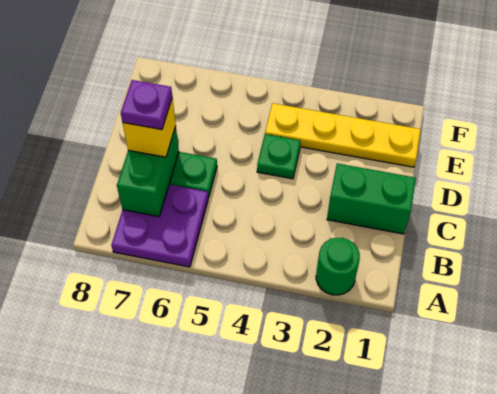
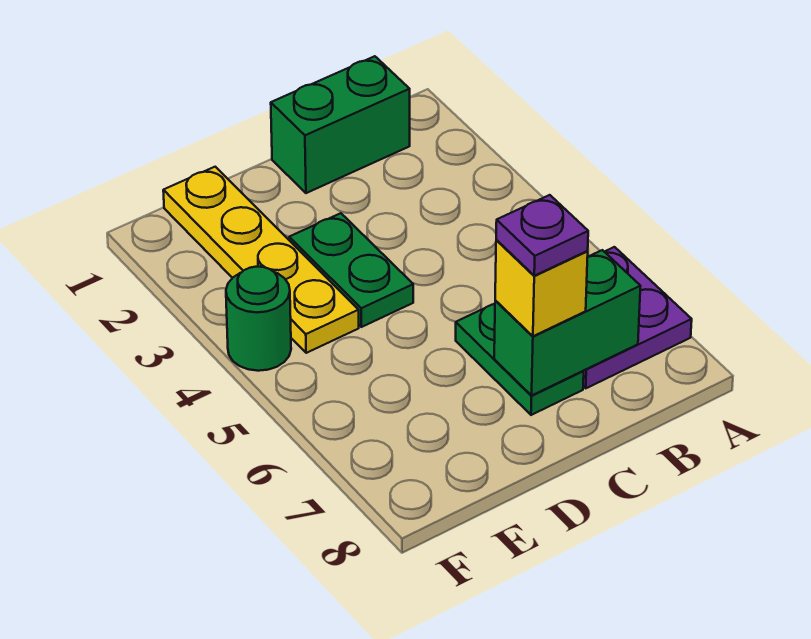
green round brick A2 level 1 -> green round brick F4 level 1
green brick C1:C2 level 1 -> green brick B1:C1 level 1
green plate D4 level 1 -> green plate D3:D4 level 1

